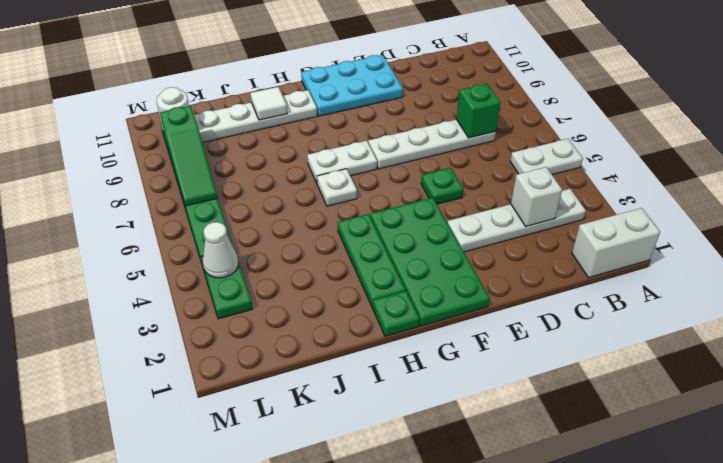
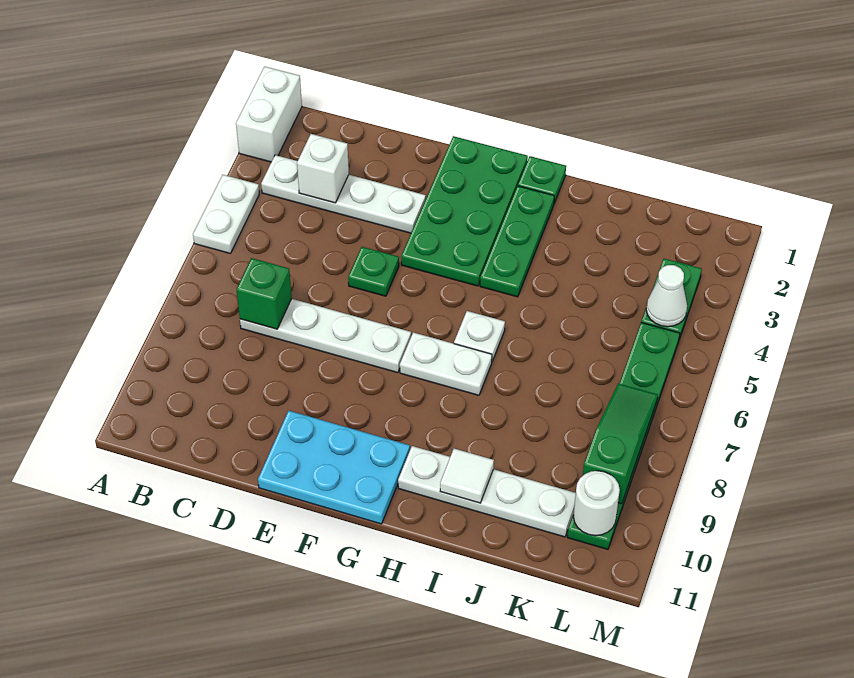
white brick A1:B1 level 1 -> white brick A1:A2 level 1
white plate A5:B5 level 1 -> white plate A4:A5 level 1

